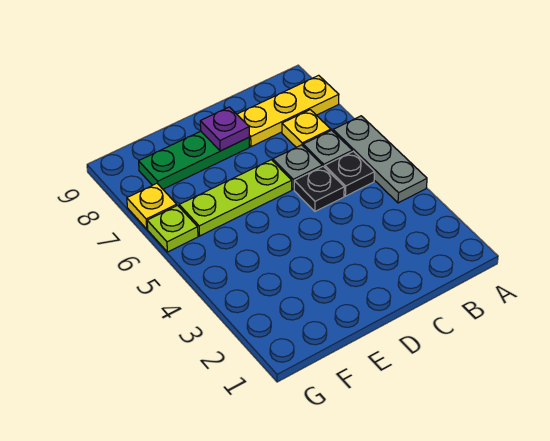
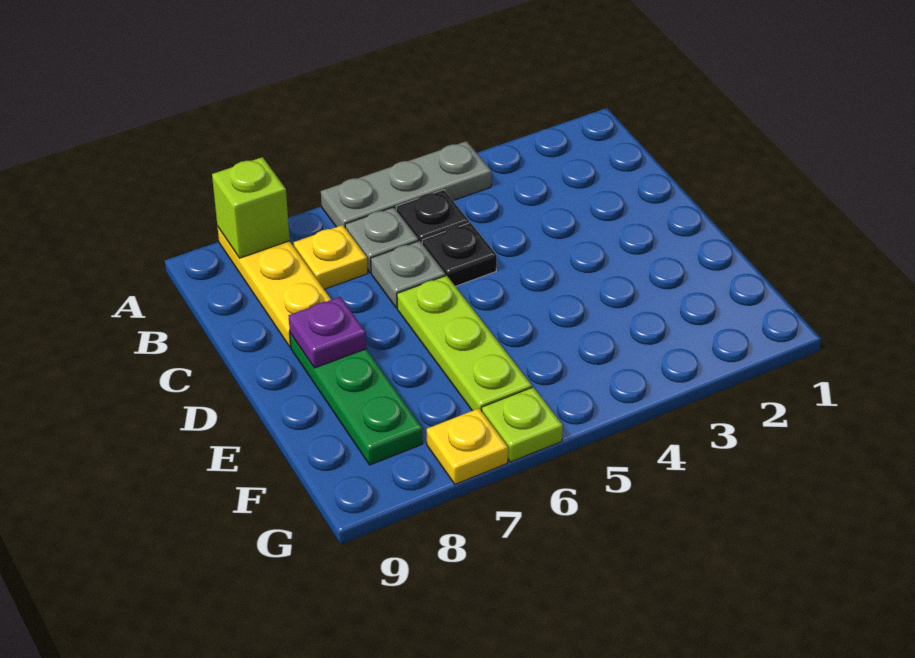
none -> lime brick A8 level 2

